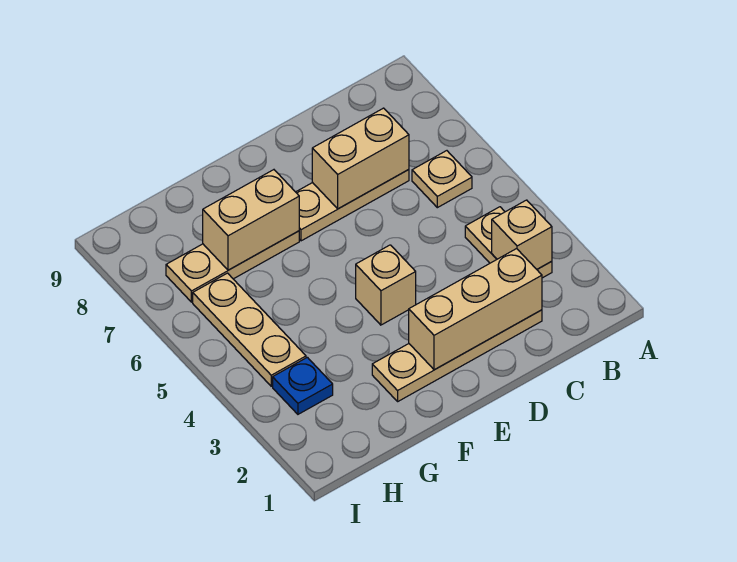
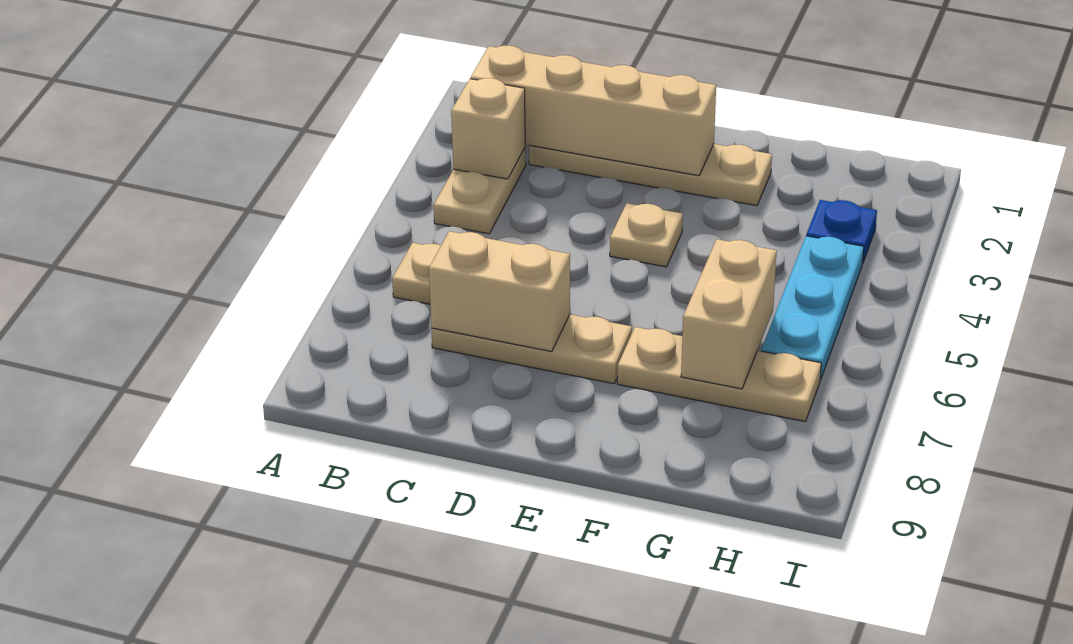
tan brick C2:E2 level 2 -> tan brick B2:E2 level 2
tan brick E4 level 1 -> tan plate E4 level 1
tan brick F7:G7 level 2 -> tan brick G6:G7 level 2
tan plate H4:H6 level 1 -> cyan plate H4:H6 level 1

